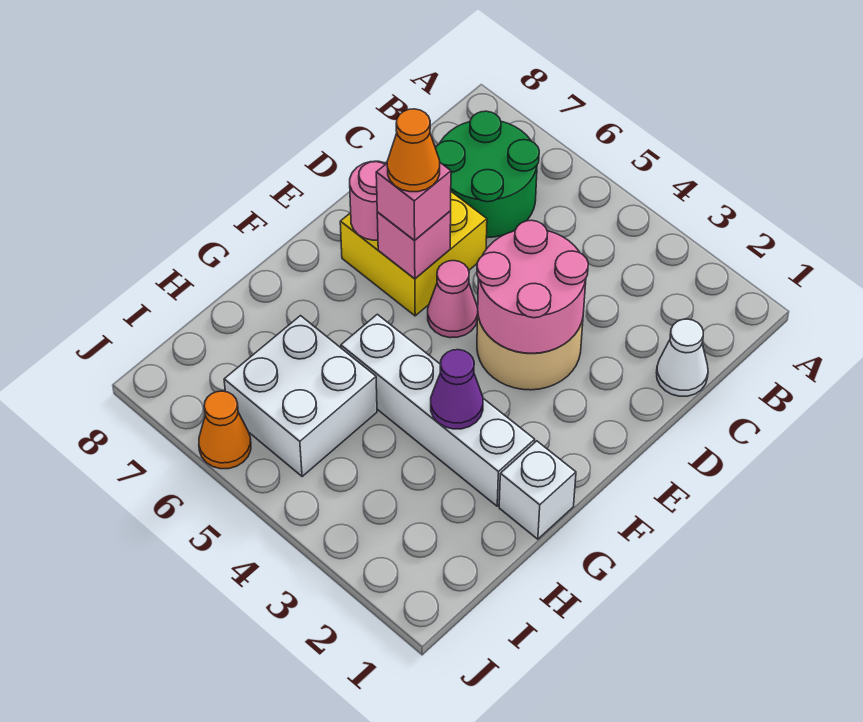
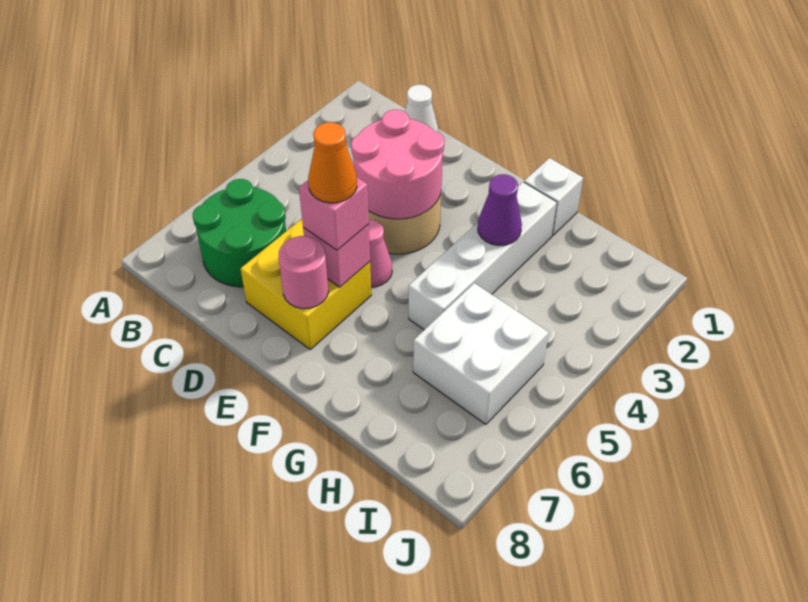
orange cone J6 level 1 -> none

